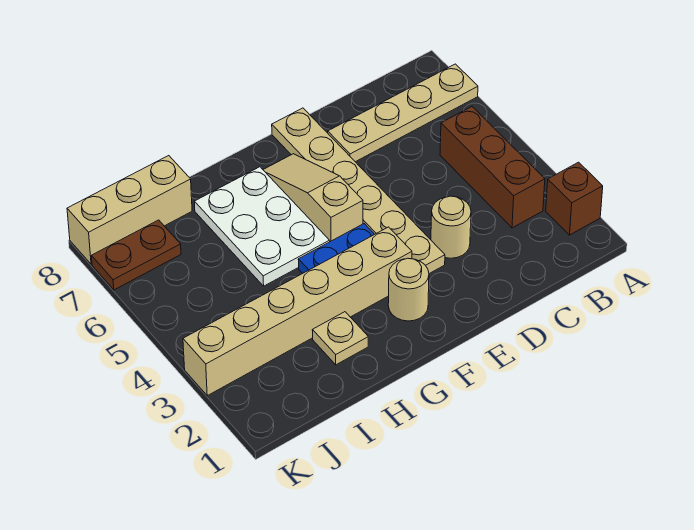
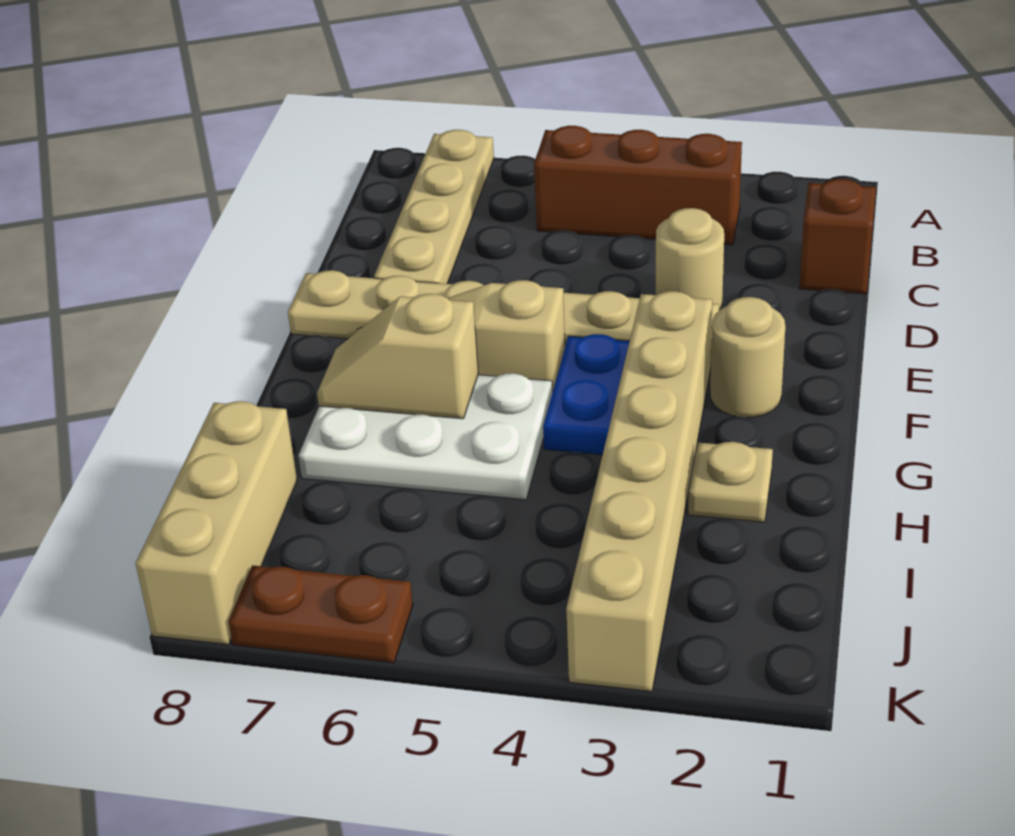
brown brick A2 level 1 -> brown brick C1 level 1
none -> tan slope G6:G7 level 2 top 6
brown plate J7:K7 level 1 -> brown plate K6:K7 level 1

